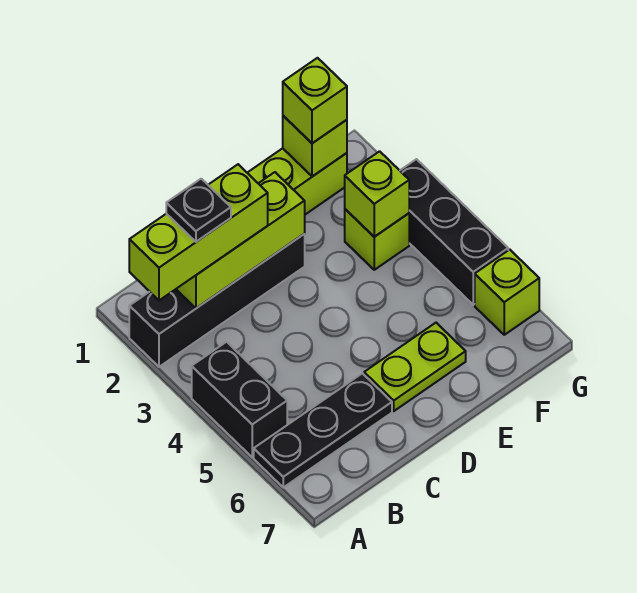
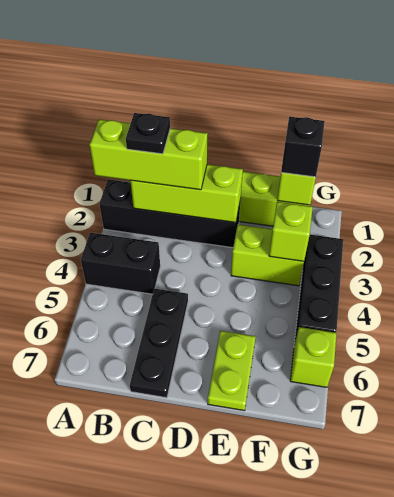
black brick A4:A5 level 1 -> black brick A4:B4 level 1
black plate A6:C6 level 1 -> black plate C5:C7 level 1
lime plate D6:E6 level 1 -> lime plate E6:E7 level 1
lime brick F1 level 3 -> black brick F1 level 3
lime brick F3 level 1 -> lime brick E3:F3 level 1

